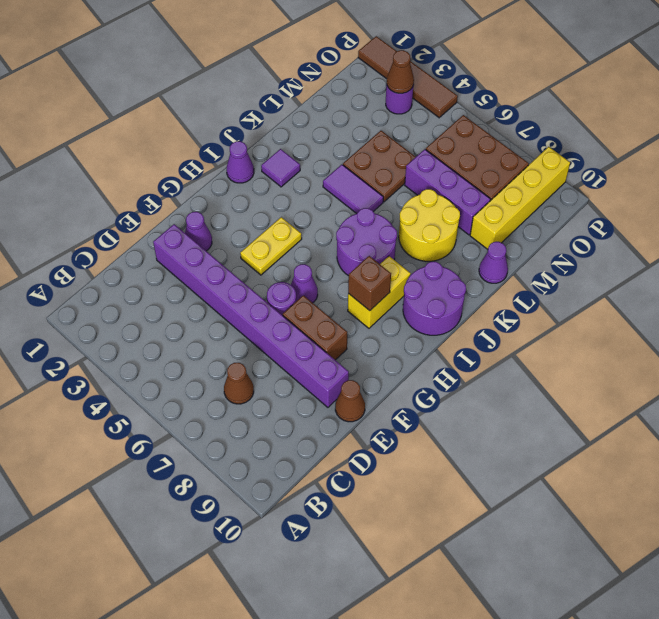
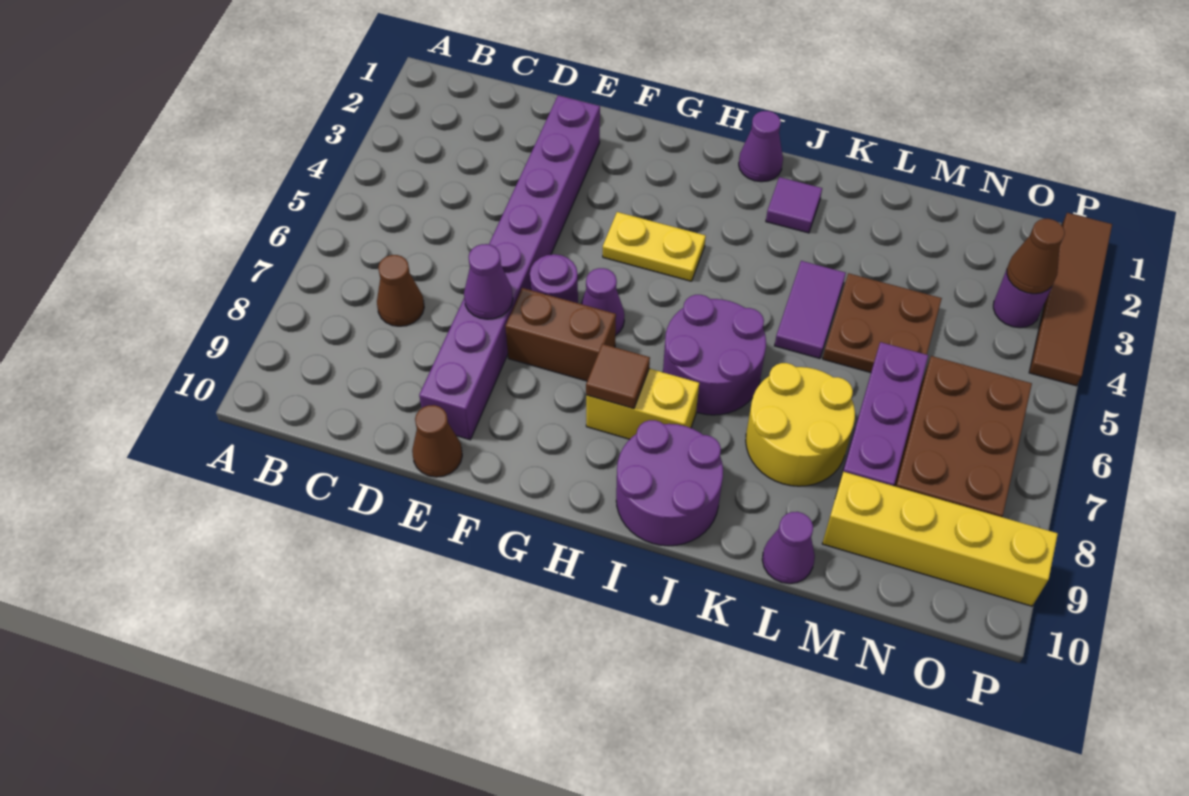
purple cone F2 level 1 -> purple cone E7 level 2
brown brick F7:F8 level 1 -> brown brick F7:G7 level 1
brown brick H8 level 2 -> brown tile H8 level 2

